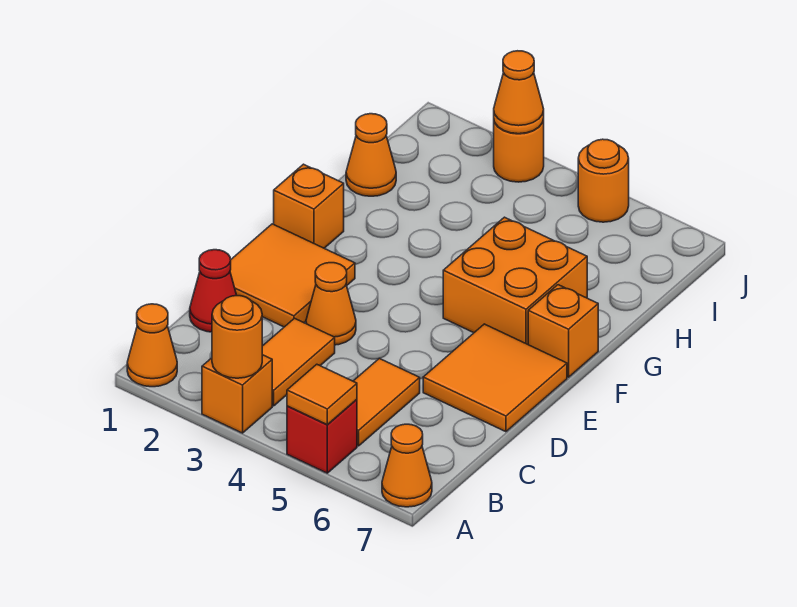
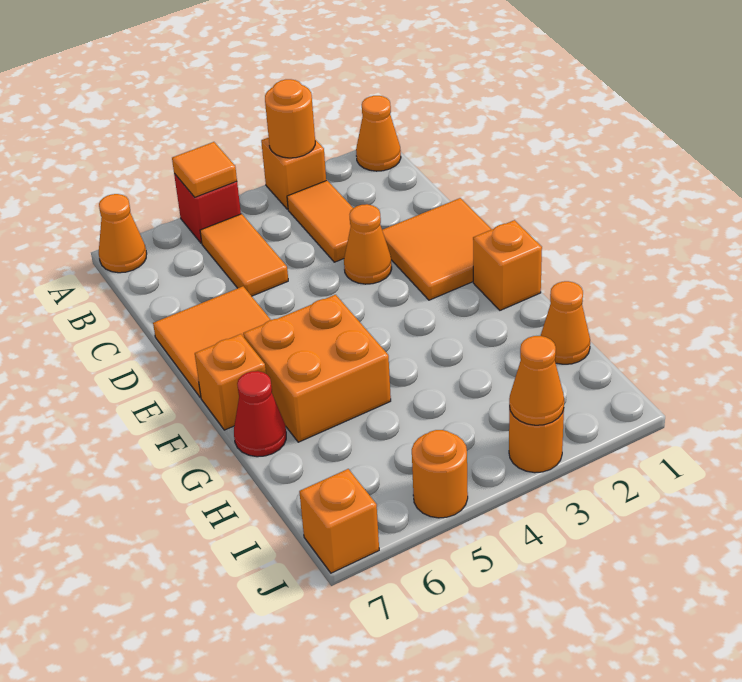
red cone C1 level 1 -> red cone G7 level 1
none -> orange brick J7 level 1

